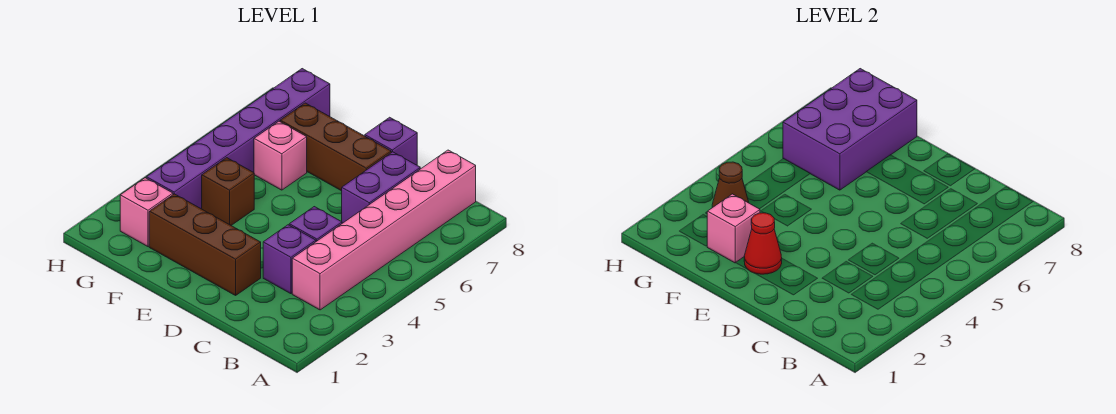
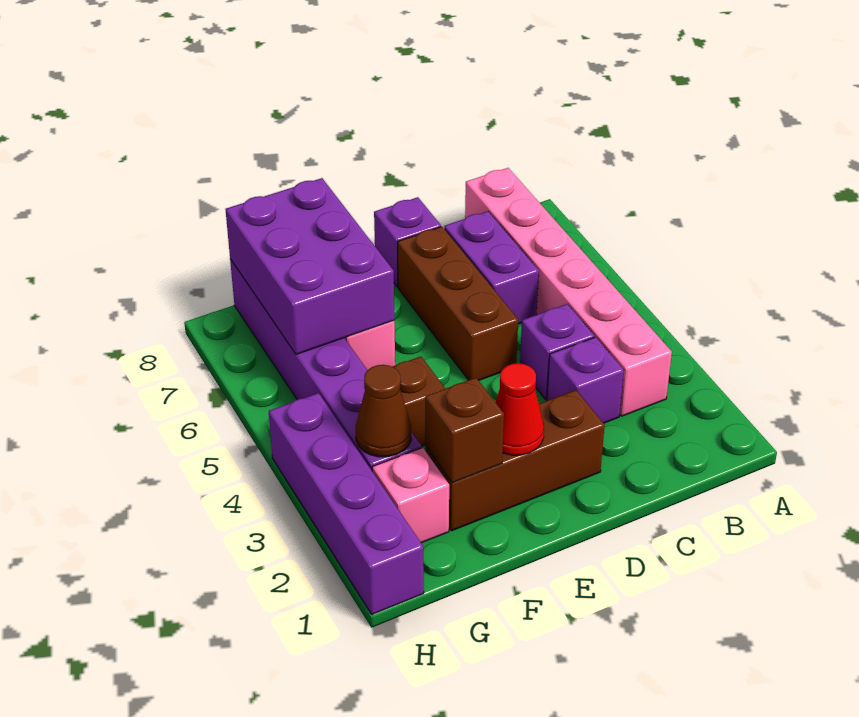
brown brick D7:F7 level 1 -> brown brick D5:D7 level 1
pink brick F2 level 2 -> brown brick F2 level 2
none -> purple brick H1:H4 level 1

